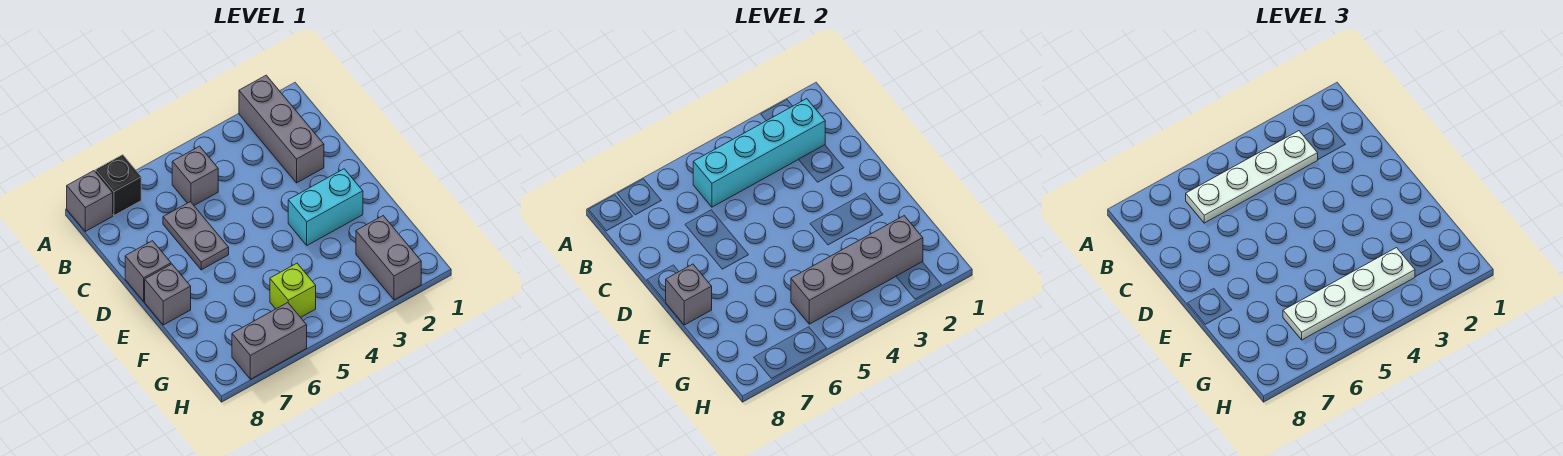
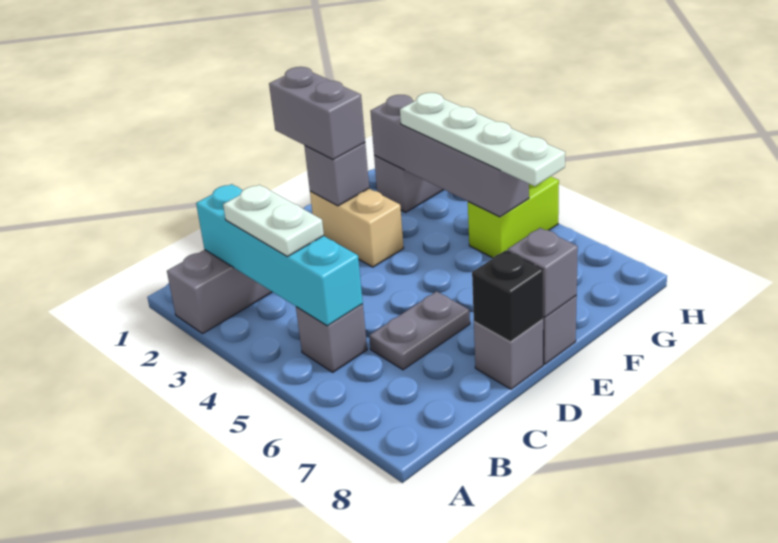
black brick A7 level 1 -> black brick D8 level 2
grey brick A8 level 1 -> grey brick E2 level 2
white plate B3:B6 level 3 -> white plate B3:B4 level 3
cyan brick E2:E3 level 1 -> tan brick E2:E3 level 1
lime brick G5 level 1 -> lime brick G5:H5 level 1
grey brick H6:H7 level 1 -> grey brick E1:E2 level 3

